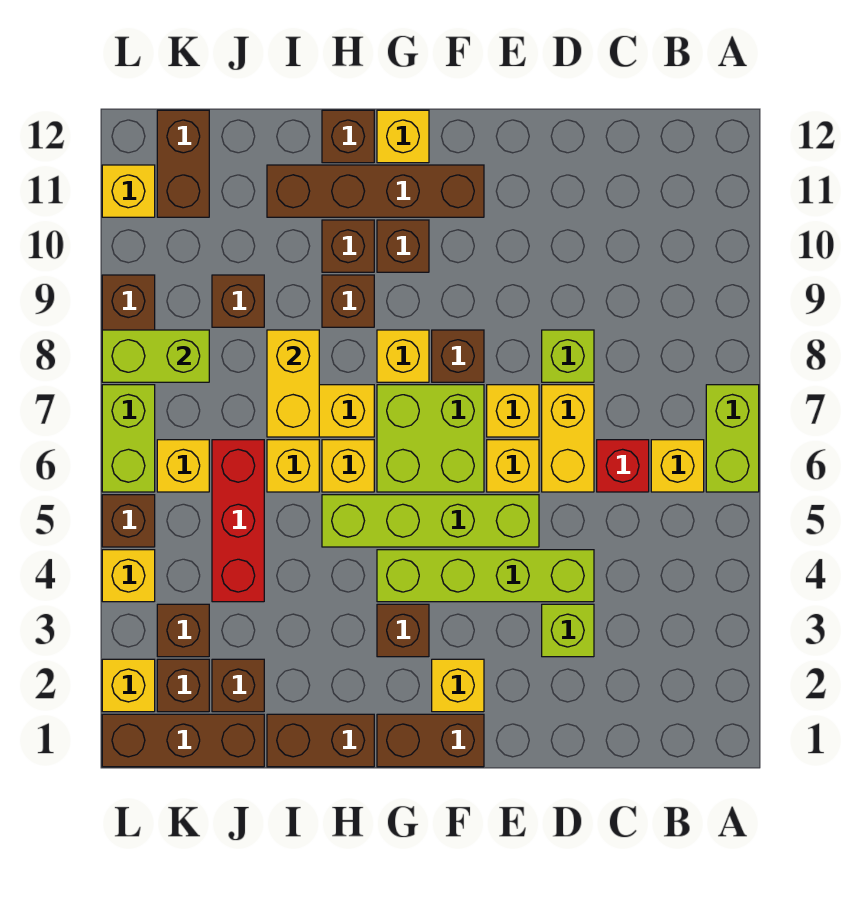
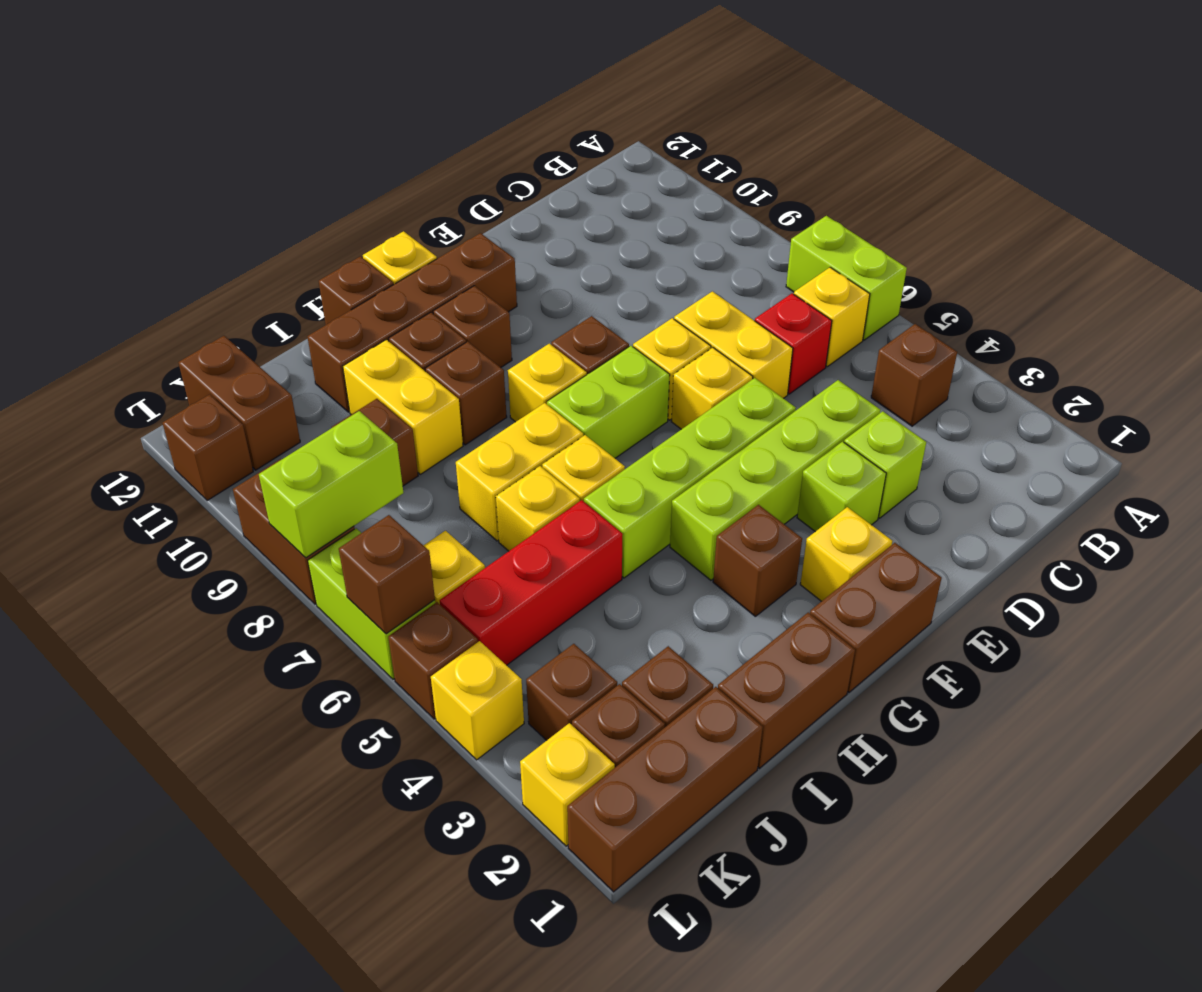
none -> brown brick B4 level 1
lime brick D8 level 1 -> lime brick E3 level 1
lime brick F6:G7 level 1 -> lime brick F7:G7 level 1
yellow brick I7:I8 level 2 -> yellow brick I9:I10 level 1
red brick J4:J6 level 1 -> red brick I5:K5 level 1
none -> brown brick L6 level 2
yellow brick L11 level 1 -> brown brick L11 level 1

